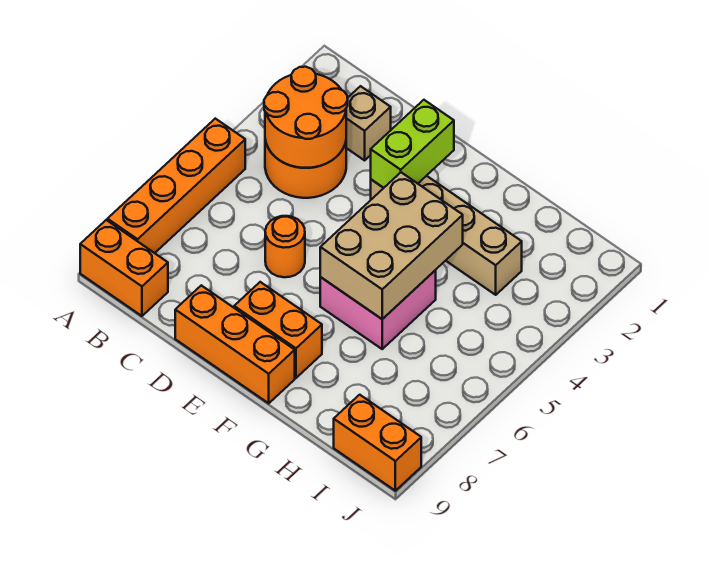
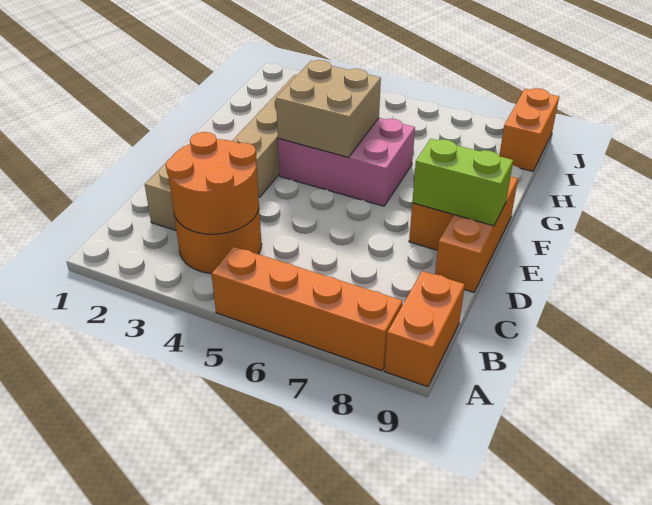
orange round brick D6 level 1 -> none
lime brick E2:E3 level 2 -> lime brick E8:E9 level 2
tan brick F4:G6 level 2 -> tan brick F4:G5 level 2
pink brick F5:G6 level 1 -> pink brick F4:G6 level 1

